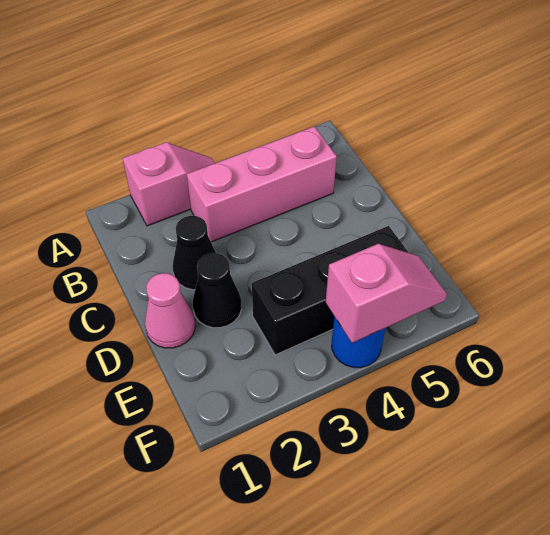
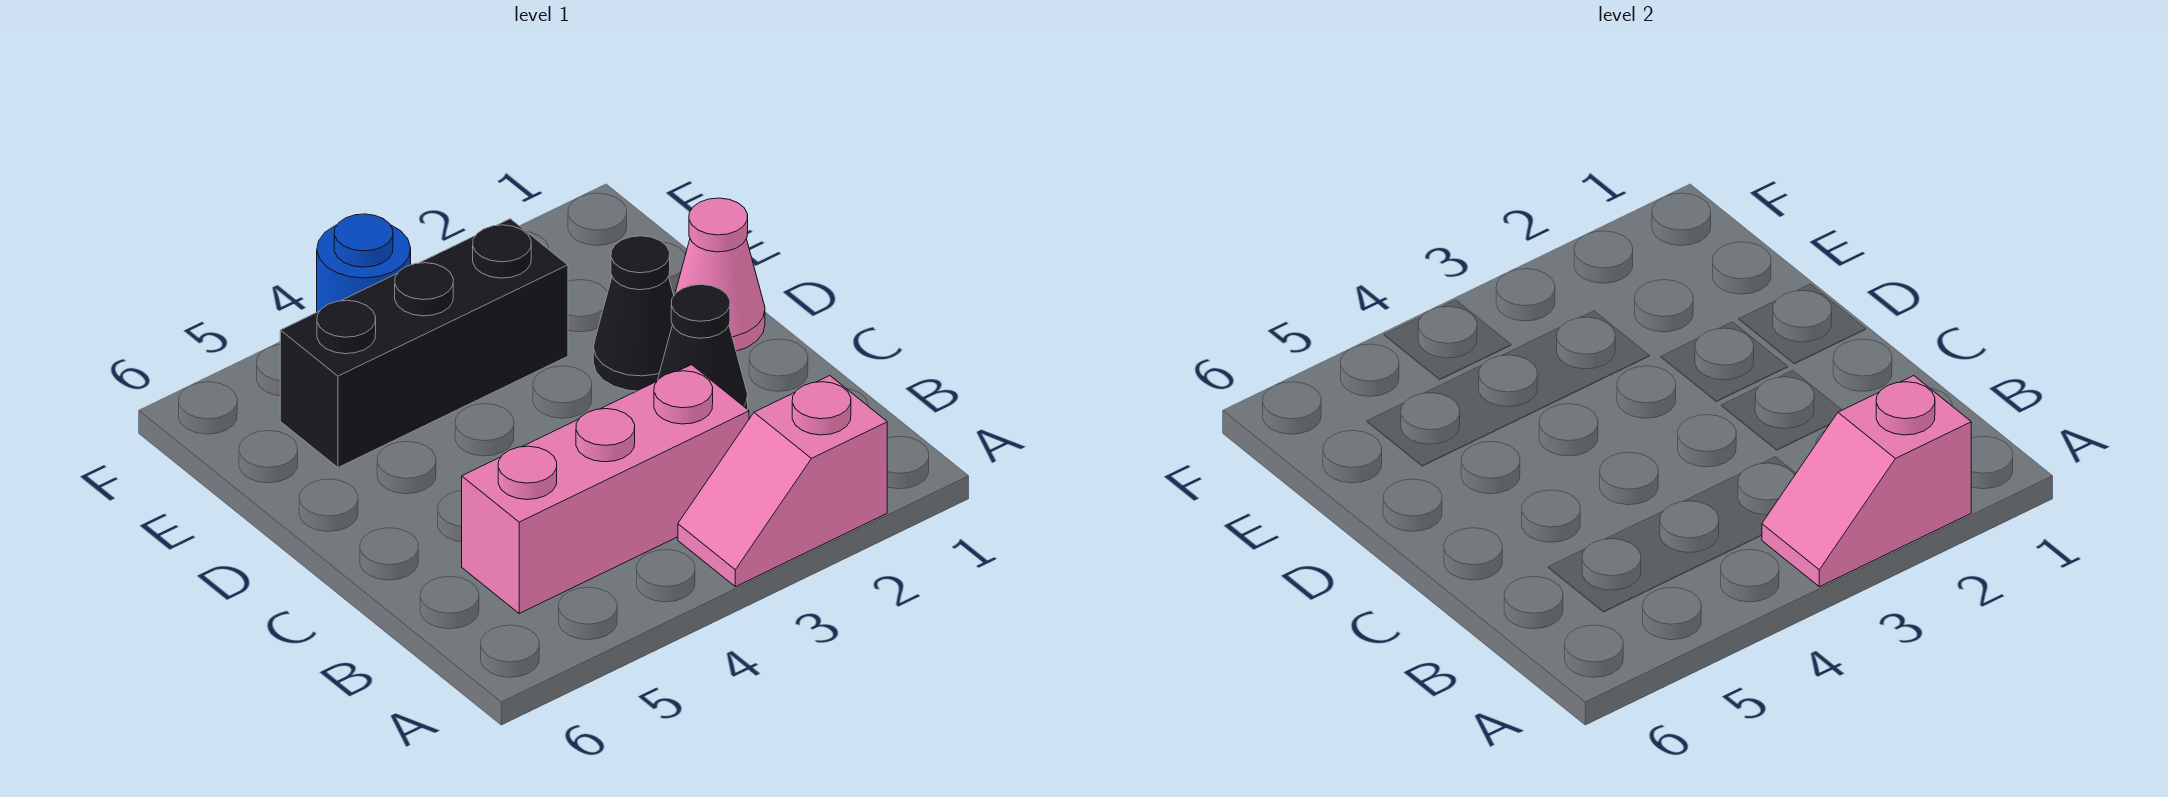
pink slope F4:F5 level 2 top 4 -> pink slope A2:A3 level 2 top 2

